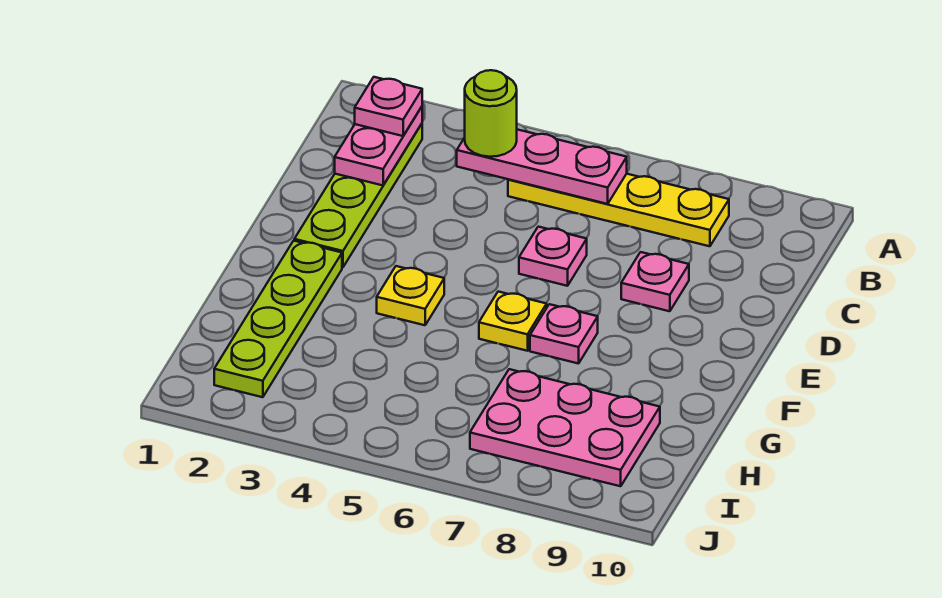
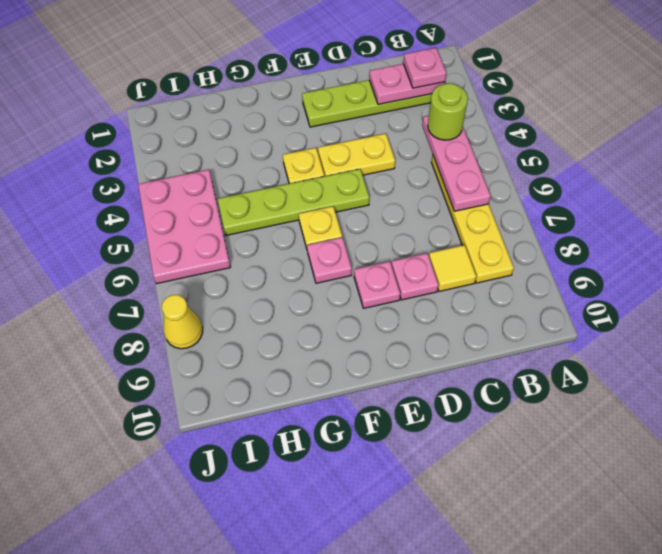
none -> yellow tile C8 level 1
none -> yellow plate D4:E4 level 1
pink plate D6 level 1 -> pink plate E8 level 1
lime plate F2:I2 level 1 -> lime plate E5:H5 level 1
pink plate H7:I9 level 1 -> pink plate I4:J6 level 1
none -> yellow cone J8 level 1

